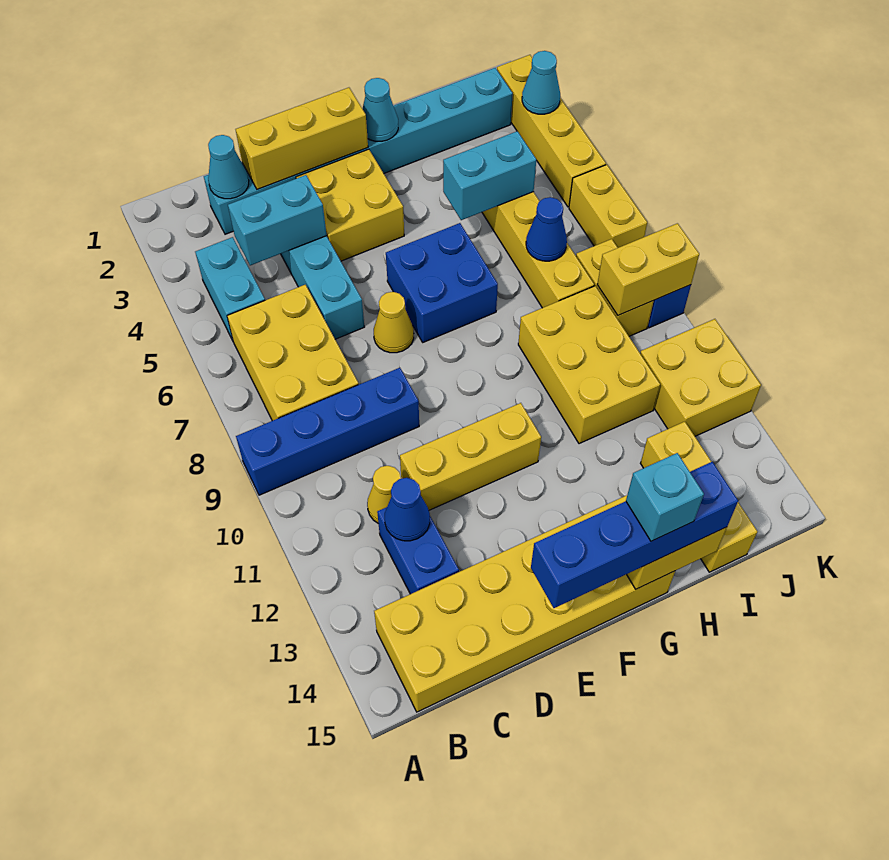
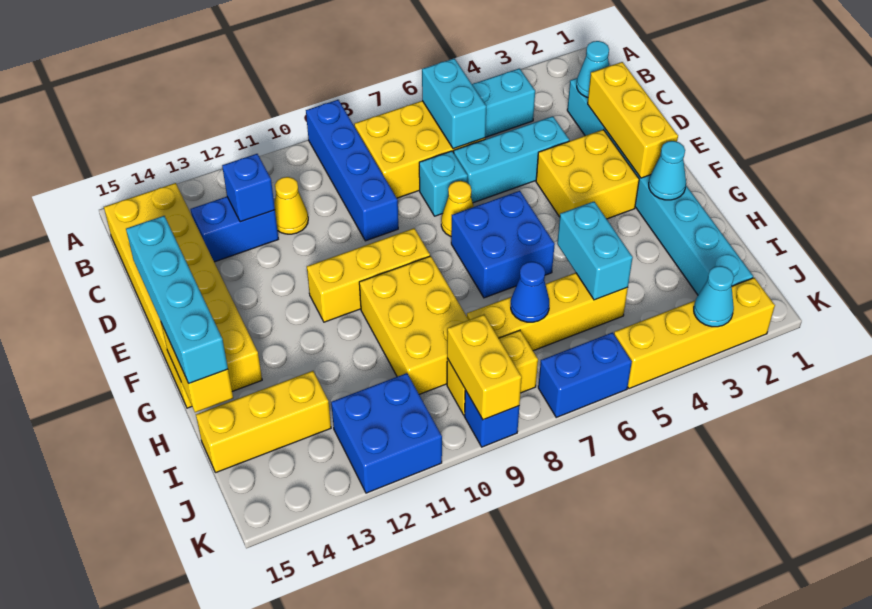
cyan brick C4:D4 level 2 -> cyan brick B6:C6 level 2
blue cone C12 level 2 -> blue brick C12 level 2
yellow brick D11:F11 level 1 -> yellow brick F9:F11 level 1
blue brick E15:H15 level 3 -> cyan brick E15:H15 level 3
cyan brick G15 level 4 -> cyan brick D7 level 1
yellow brick H9:I11 level 1 -> yellow brick G9:I10 level 1
yellow brick J11:K12 level 1 -> blue brick J11:K12 level 1
yellow brick K6:K7 level 1 -> blue brick K6:K7 level 1

